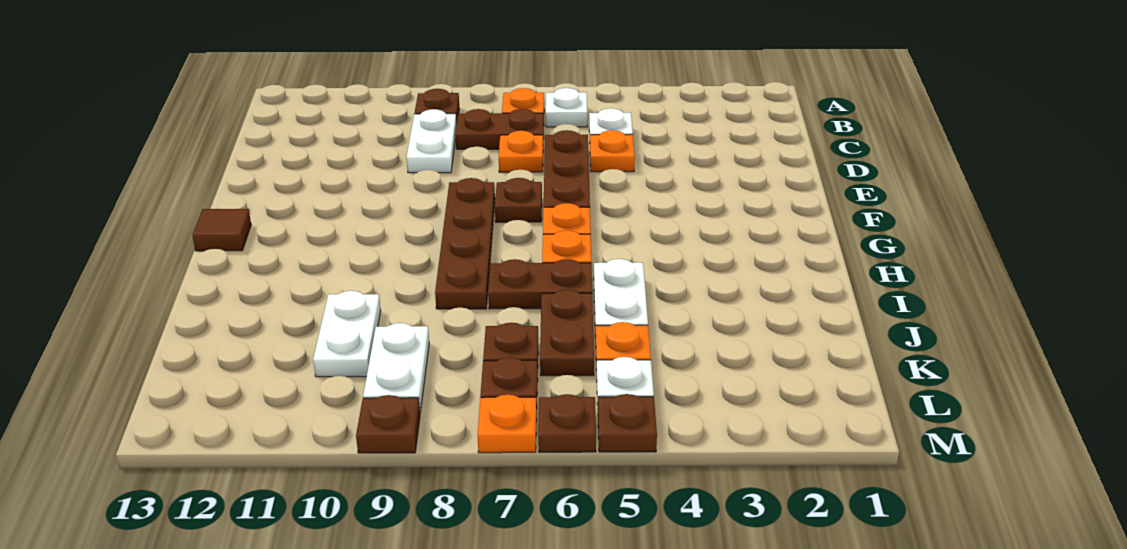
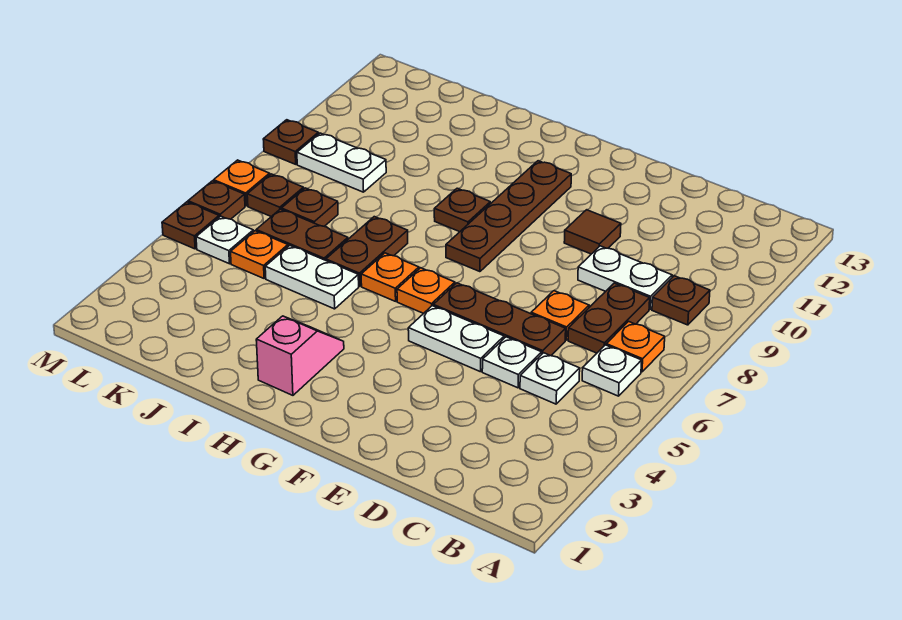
orange plate D5 level 1 -> white plate D5 level 1
brown plate F7 level 1 -> brown plate H9 level 1
brown plate F8:I8 level 1 -> brown plate G8:G11 level 1
brown tile G13 level 1 -> brown tile E10 level 1
none -> pink slope H2:H3 level 1 top 2
white plate J10:K10 level 1 -> white plate E5:F5 level 1

